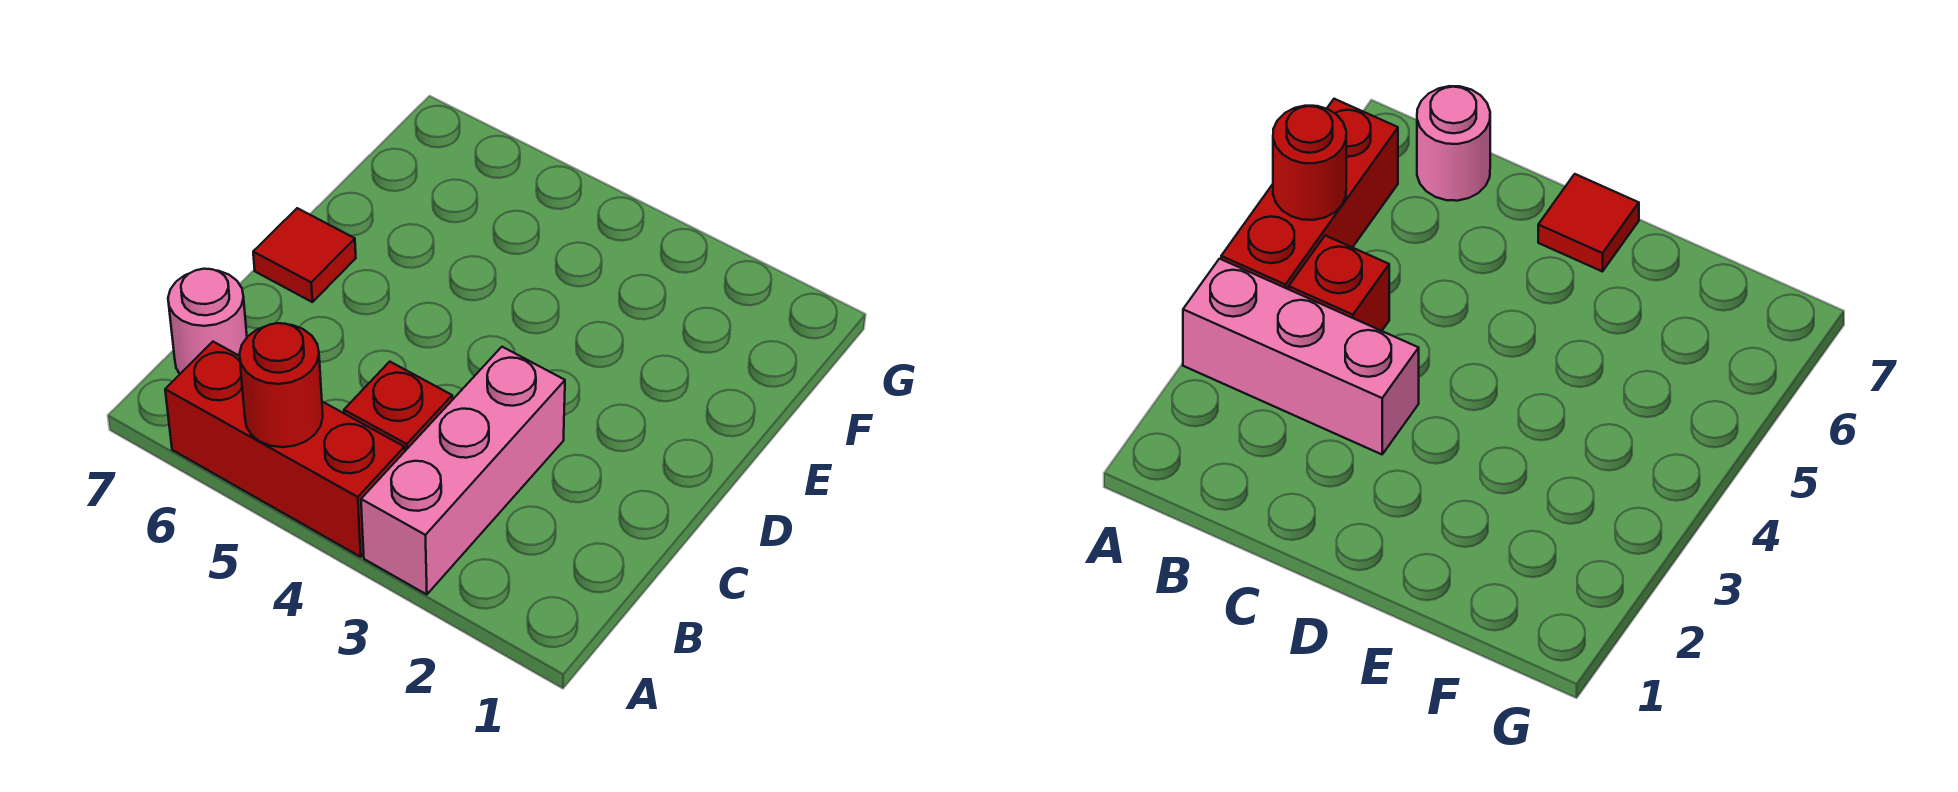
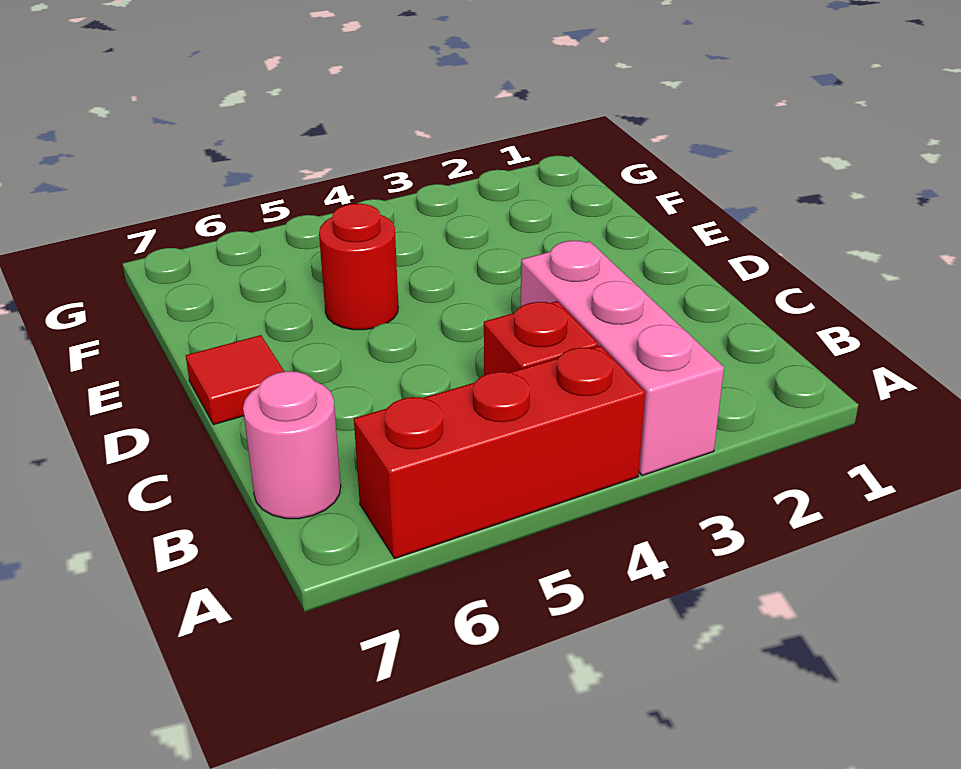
red round brick A5 level 2 -> red round brick E5 level 1

